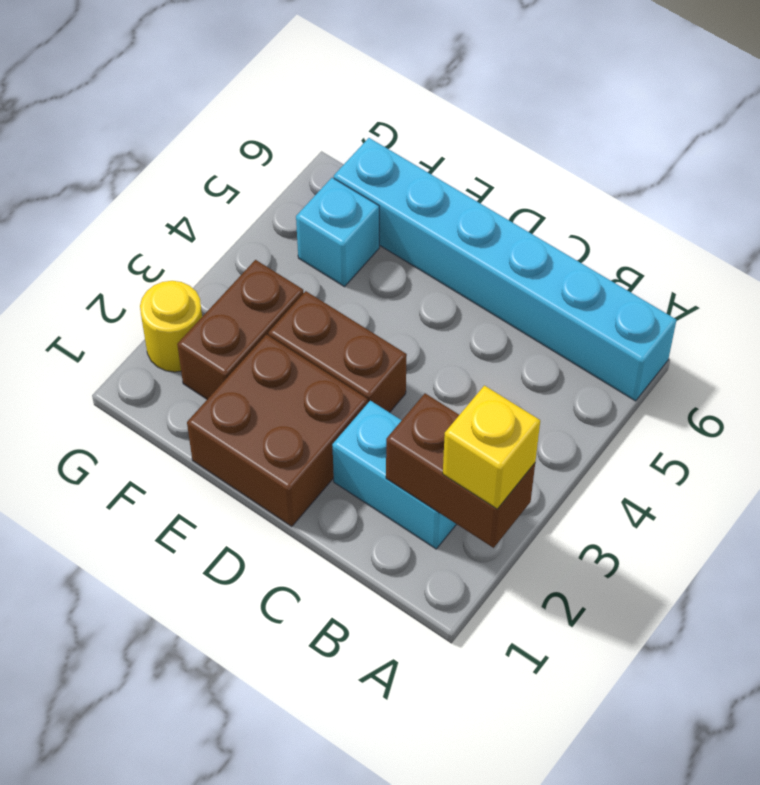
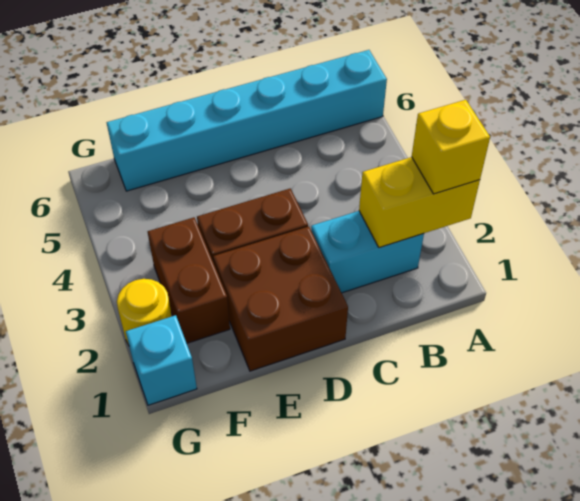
brown brick A2:B2 level 2 -> yellow brick A2:B2 level 2
cyan brick F5 level 1 -> cyan brick G1 level 1

